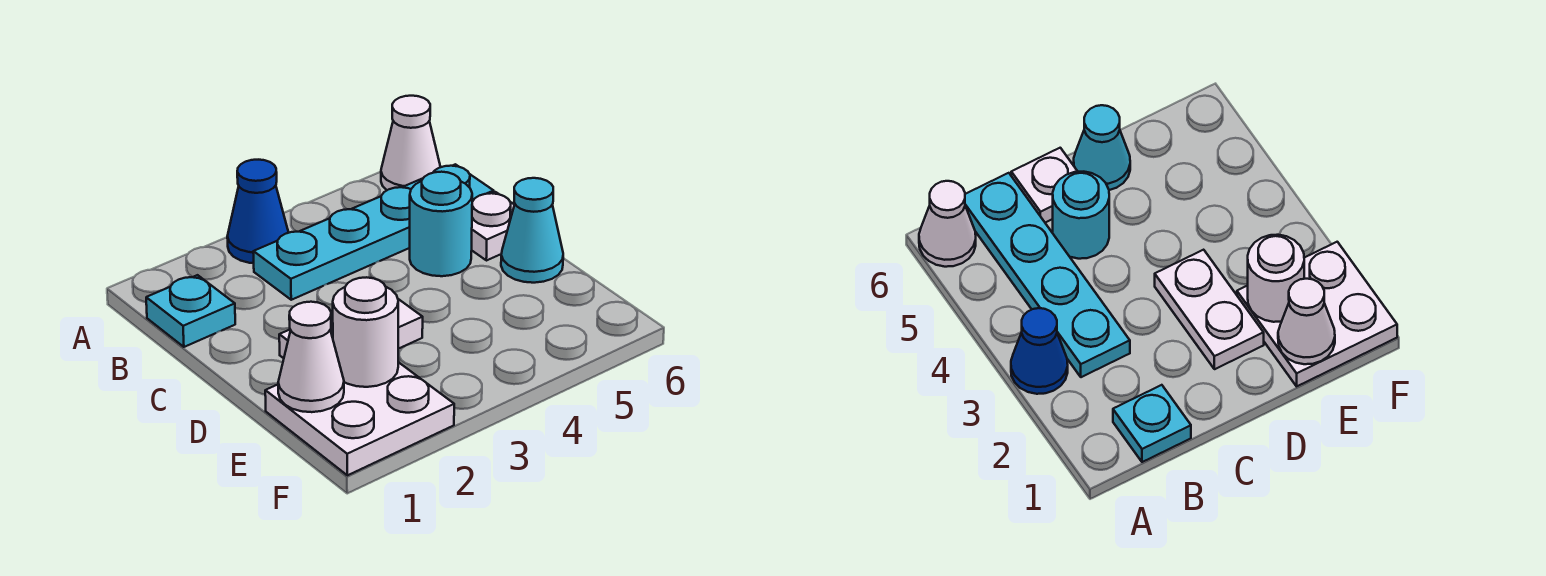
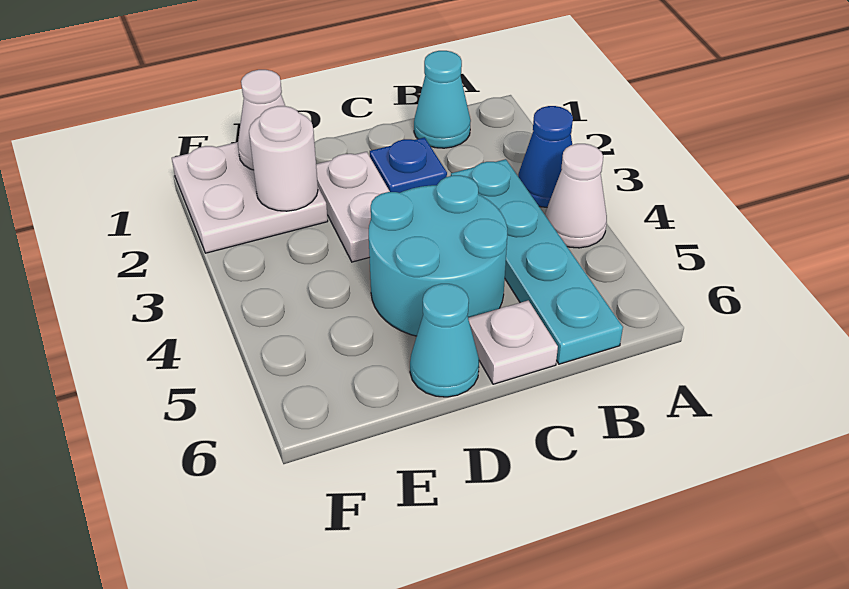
white cone A6 level 1 -> white cone A4 level 1
cyan plate B1 level 1 -> cyan cone B1 level 1
none -> blue plate C2 level 1
cyan round brick C5 level 1 -> cyan round brick C4:D5 level 1

